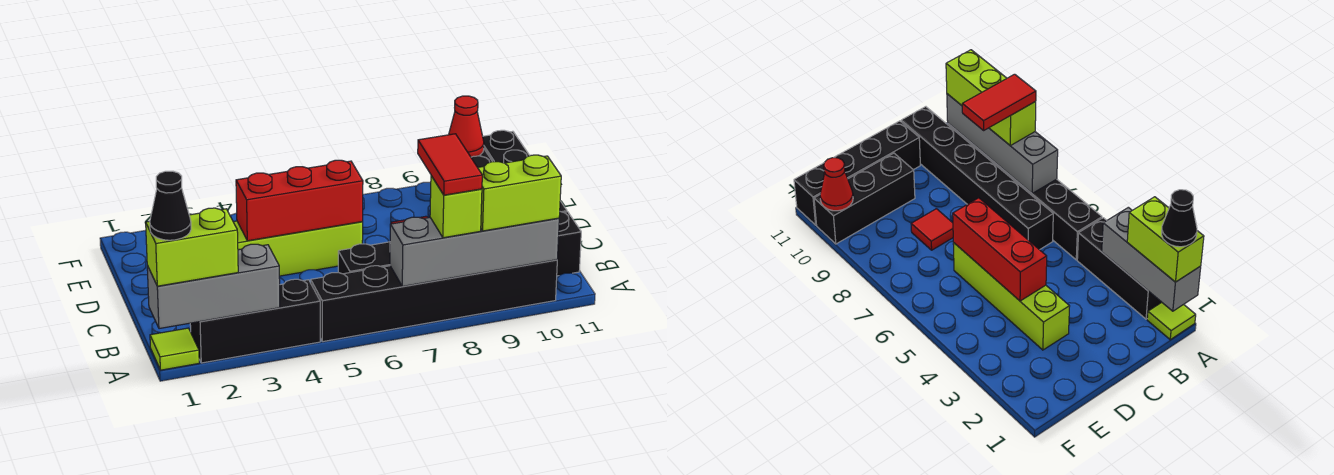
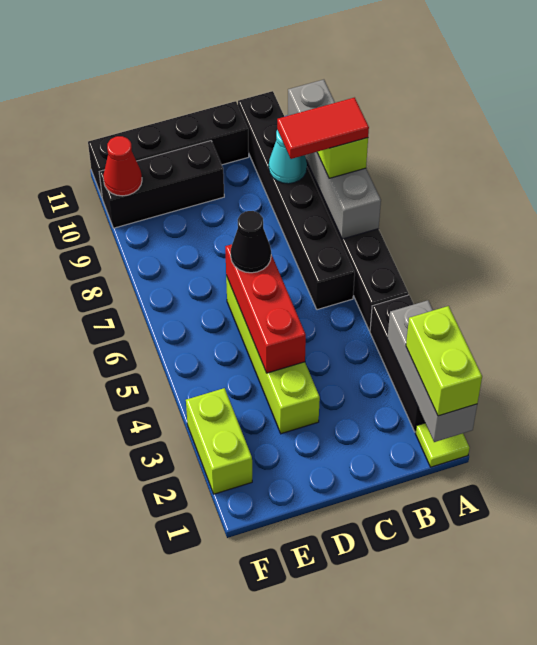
black cone A1 level 4 -> black cone D6 level 3
lime brick A9:A10 level 3 -> lime brick F2:F3 level 1
none -> cyan cone B9 level 2
red tile D8 level 1 -> none

